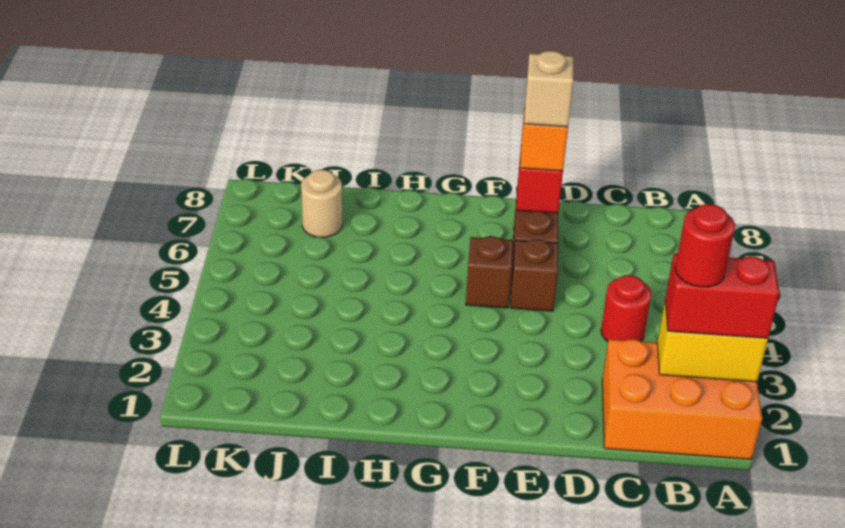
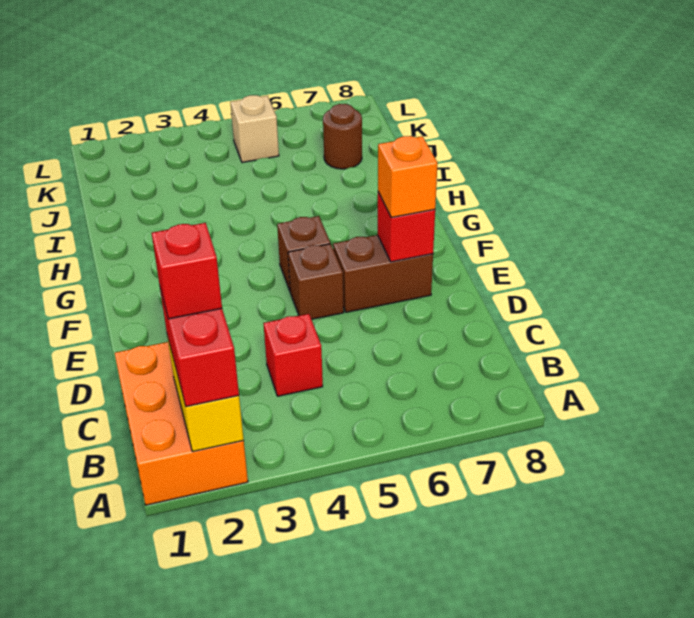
red round brick B2 level 4 -> red brick B2 level 4
red round brick C4 level 1 -> red brick C4 level 1
tan brick E7 level 4 -> tan brick K5 level 1
tan round brick J7 level 1 -> brown round brick J7 level 1

